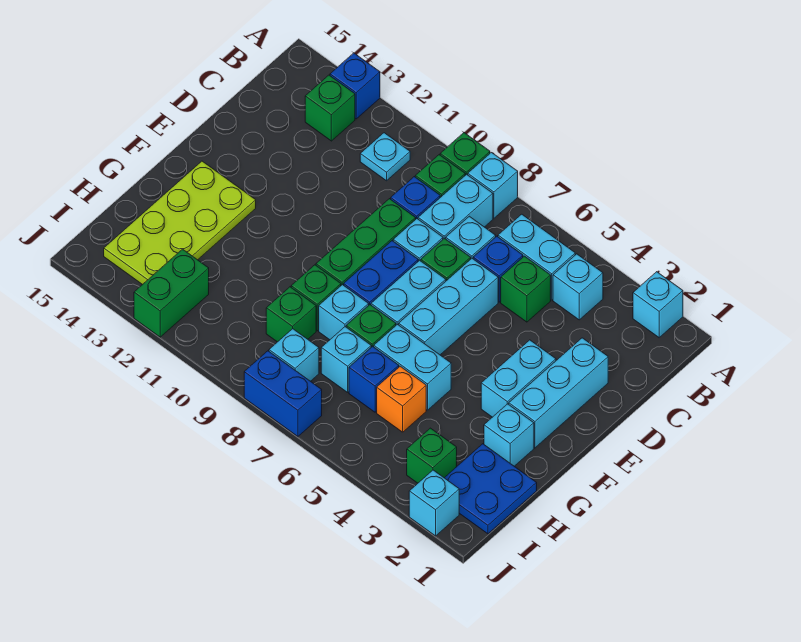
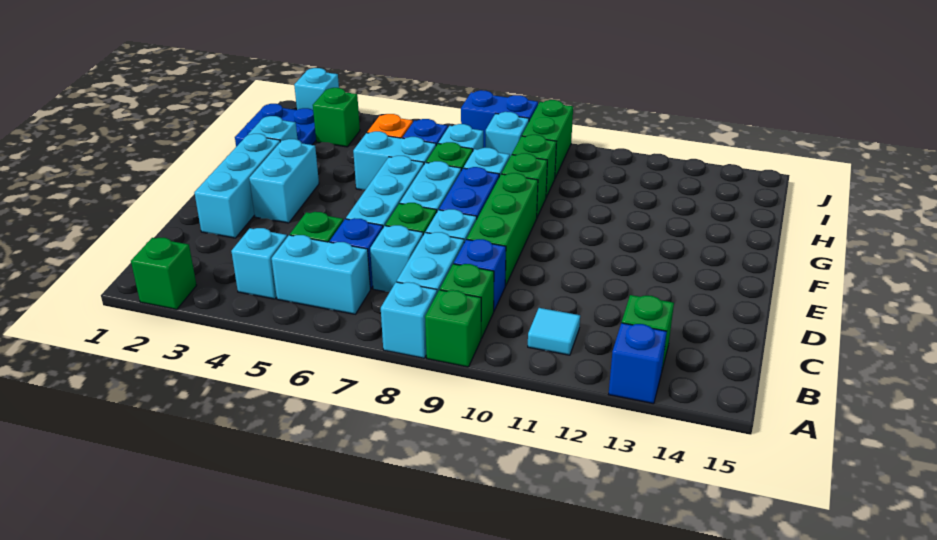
cyan brick A2 level 1 -> green brick A2 level 1
cyan plate B11 level 1 -> cyan tile B11 level 1
lime plate F13:I14 level 1 -> none
green brick I12:J12 level 1 -> green brick I9:J9 level 1

